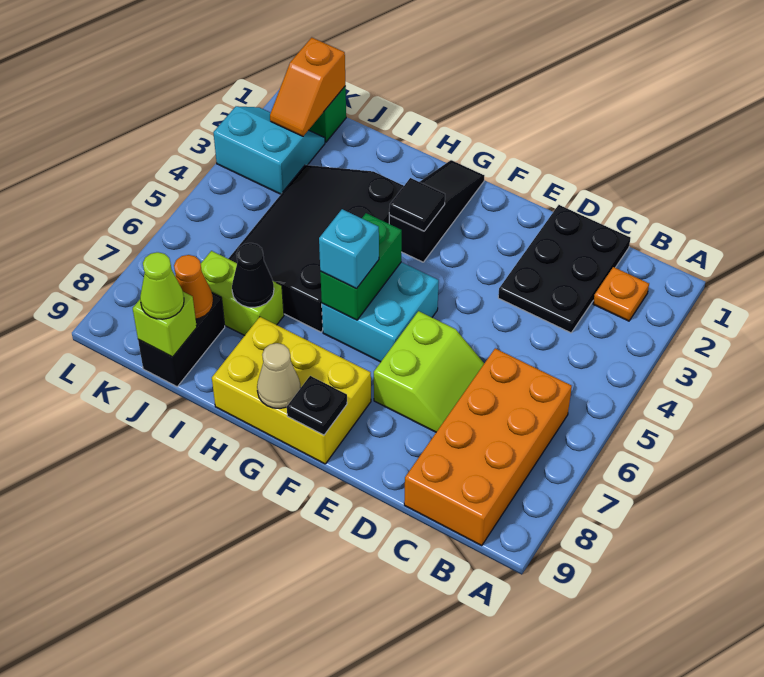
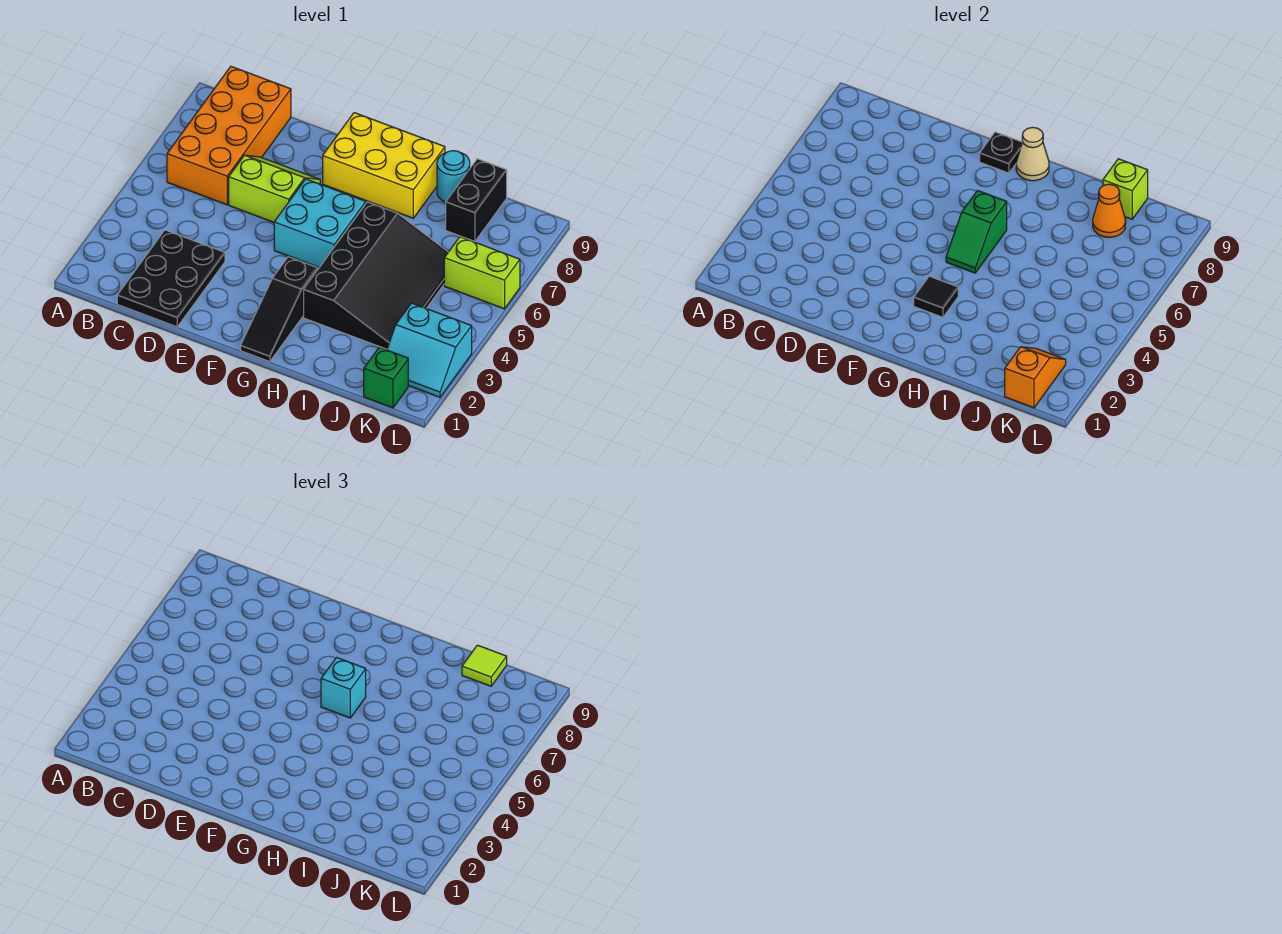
orange plate B2 level 1 -> none
lime slope D6:E7 level 1 top E -> lime slope D6:E7 level 1 top 6
green brick G5:G6 level 2 -> green slope G5:G6 level 2 top 6
lime brick I7:J7 level 1 -> lime brick K6:L6 level 1
black cone I7 level 2 -> none
none -> cyan round brick I9 level 1
lime cone J9 level 3 -> lime tile J9 level 3

